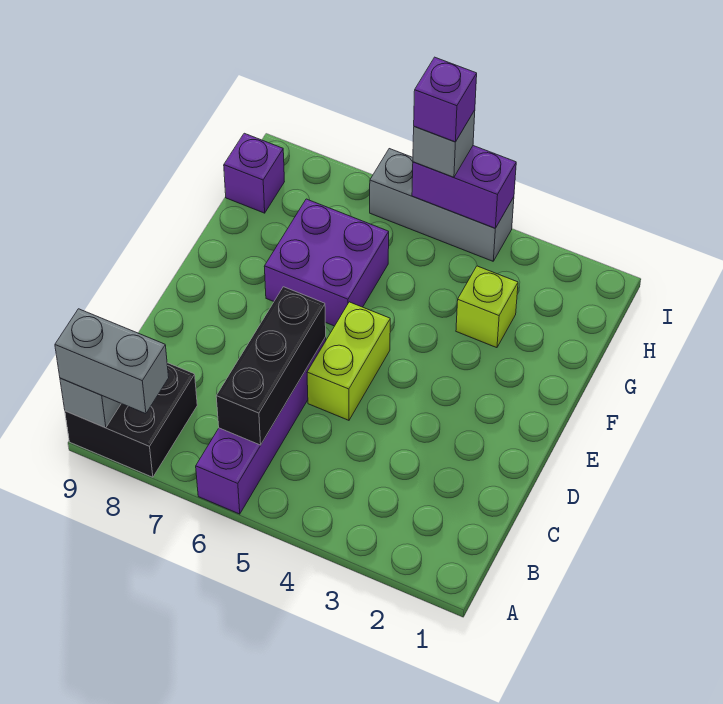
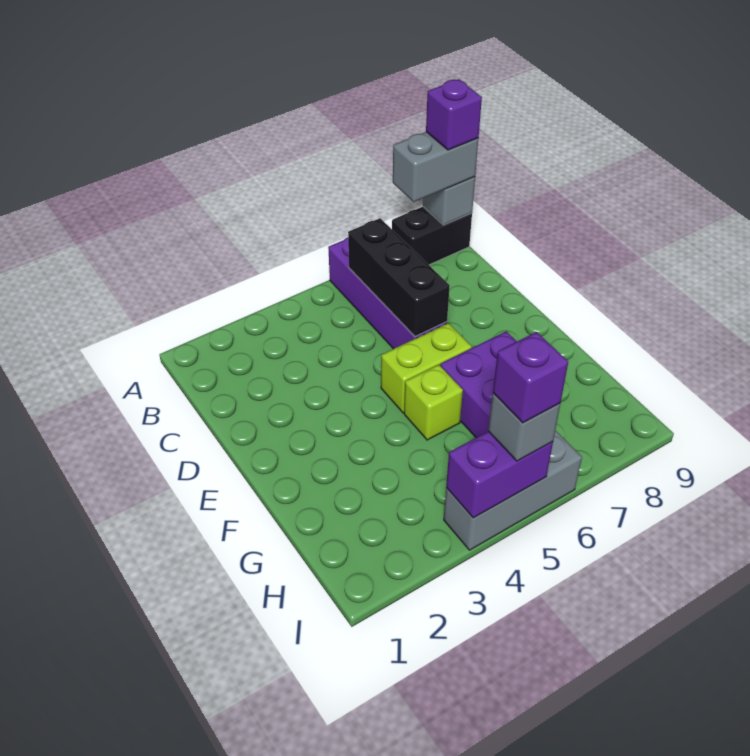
black brick A8:B9 level 1 -> black brick A8:A9 level 1
lime brick D5:E5 level 1 -> lime brick E5:E6 level 1
lime brick G3 level 1 -> lime brick F5 level 1
purple brick H9 level 1 -> purple brick A9 level 4

